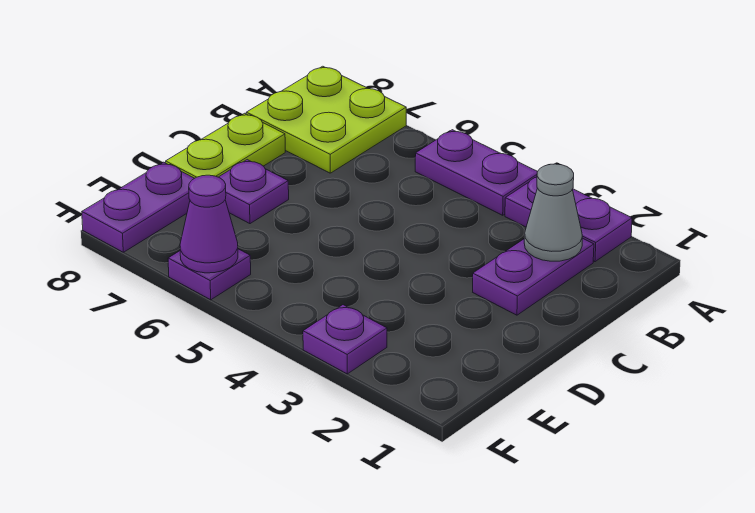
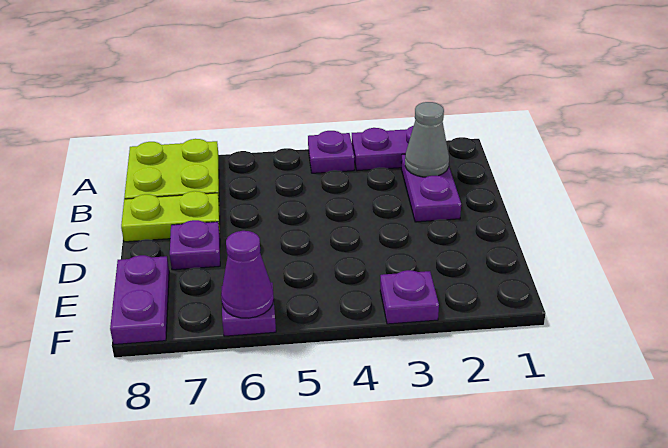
purple plate A4:A5 level 1 -> purple plate A4 level 1
lime plate C8:D8 level 1 -> lime plate C7:C8 level 1

